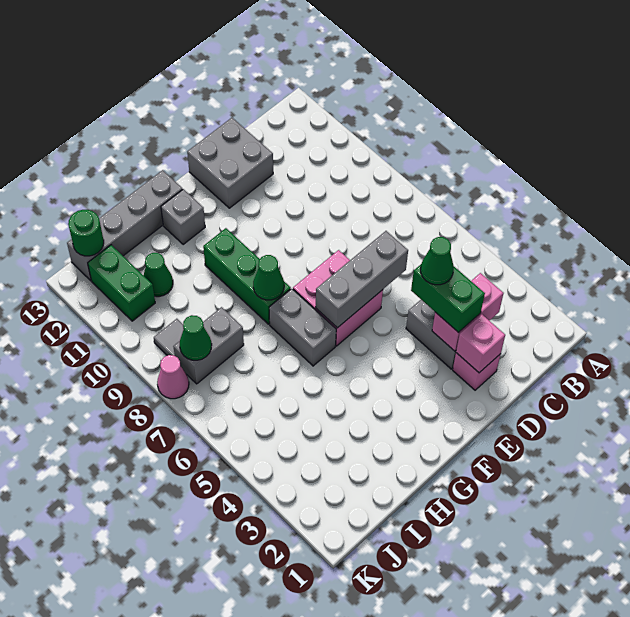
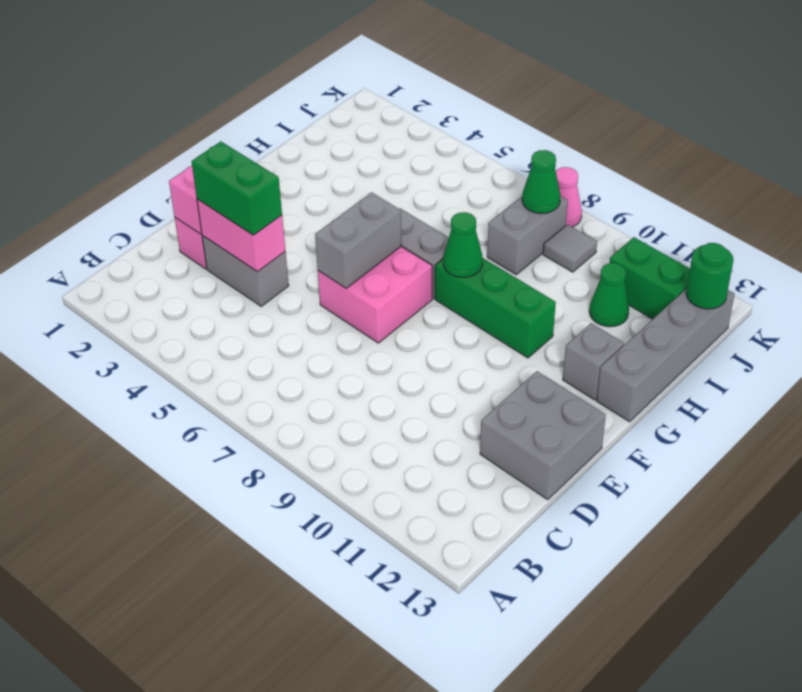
pink brick C3:D3 level 2 -> pink brick D3:D4 level 2
green cone D4 level 4 -> none
grey brick D6:F6 level 2 -> grey brick E6:F6 level 2

